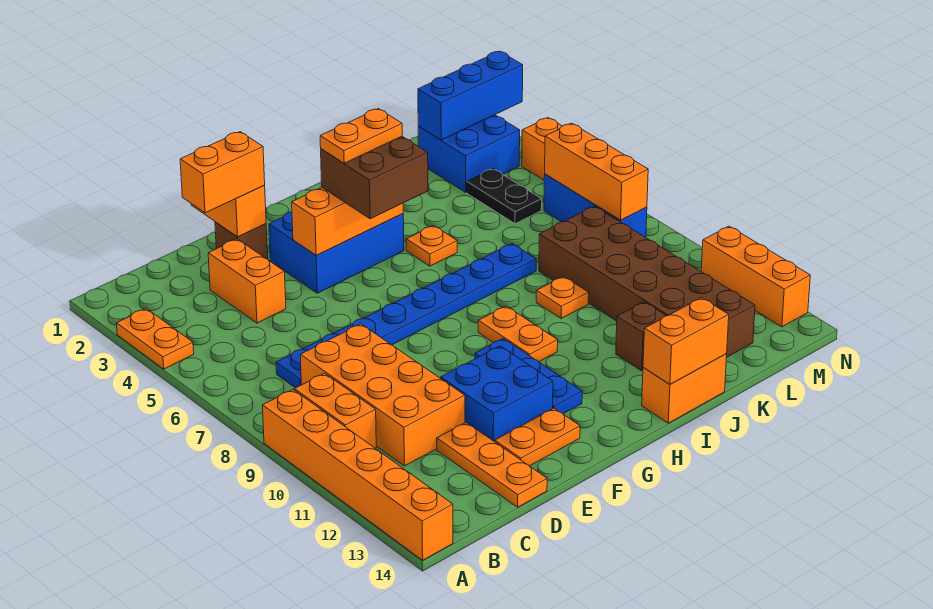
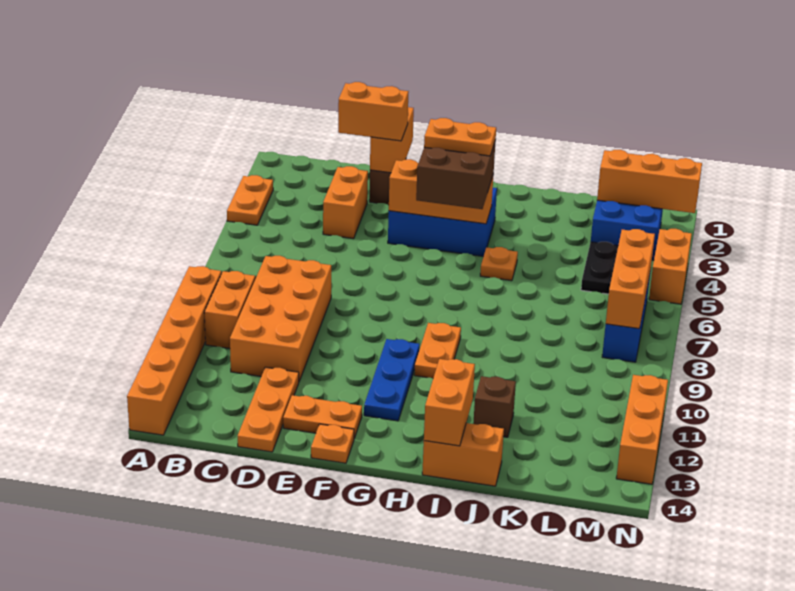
blue plate C7:J7 level 1 -> none
blue brick E11:F12 level 1 -> none
orange brick I14:J14 level 2 -> orange brick I13:I14 level 2
orange plate J9 level 1 -> orange plate F14 level 1
brown brick K8:L13 level 1 -> none
blue brick L2:N2 level 2 -> orange brick L2:N2 level 2

